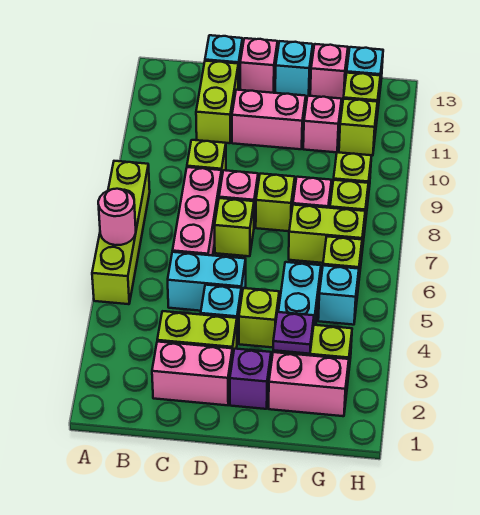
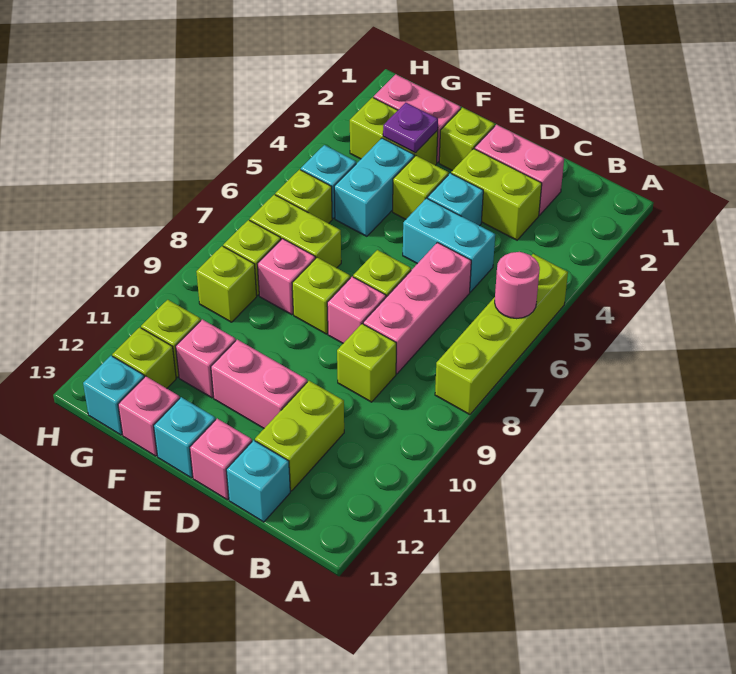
purple brick E2 level 1 -> lime brick E2 level 1

